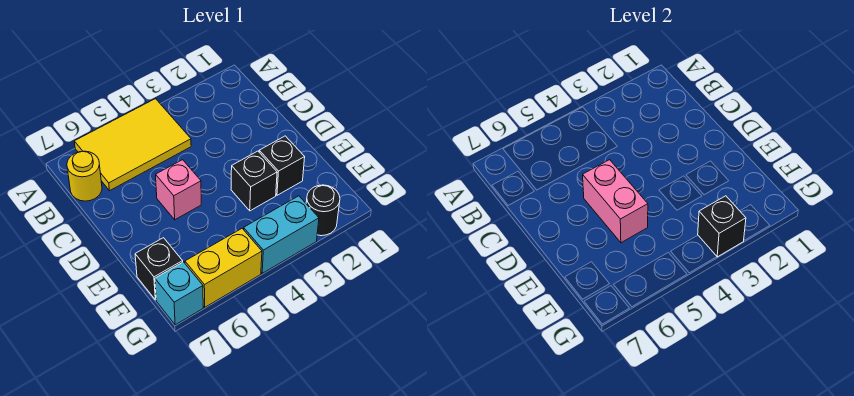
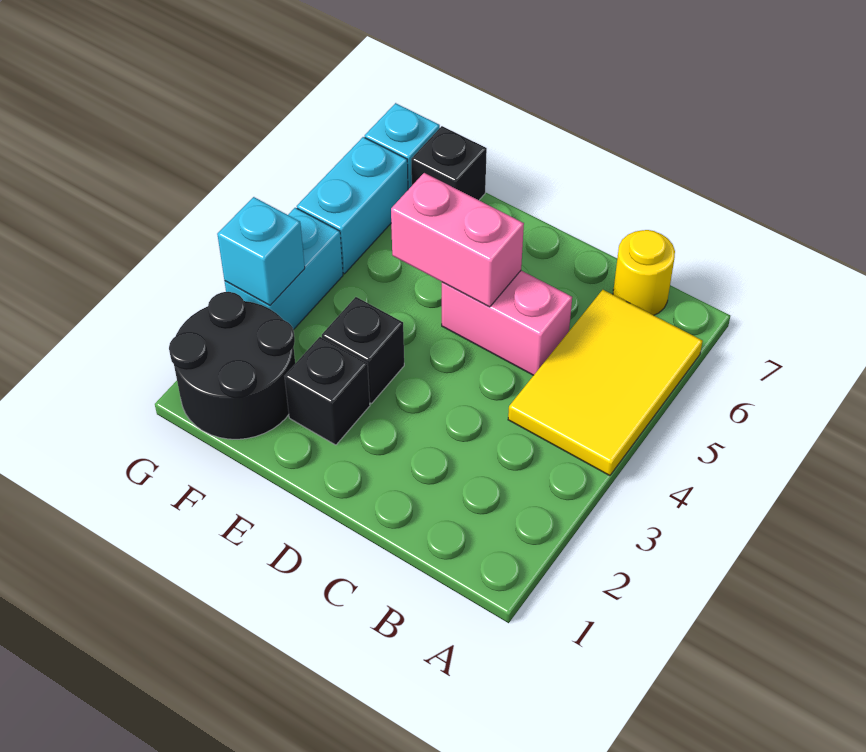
pink brick D5 level 1 -> pink brick C5:D5 level 1
black round brick G2 level 1 -> black round brick F1:G2 level 1
black brick G3 level 2 -> cyan brick G3 level 2
yellow brick G5:G6 level 1 -> cyan brick G5:G6 level 1

